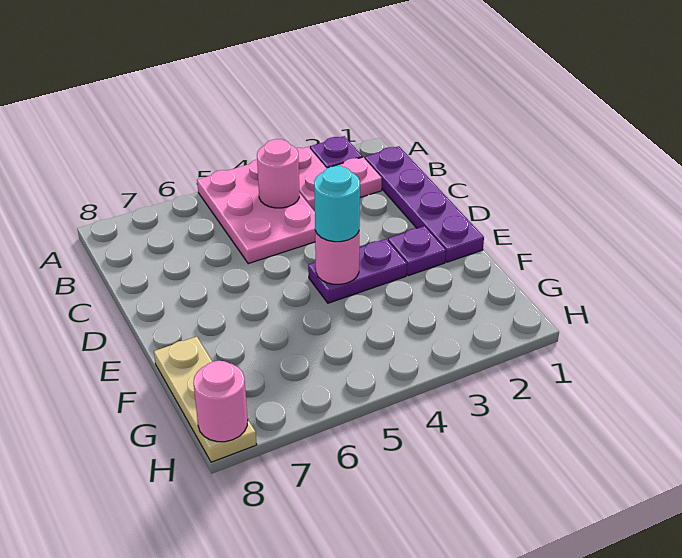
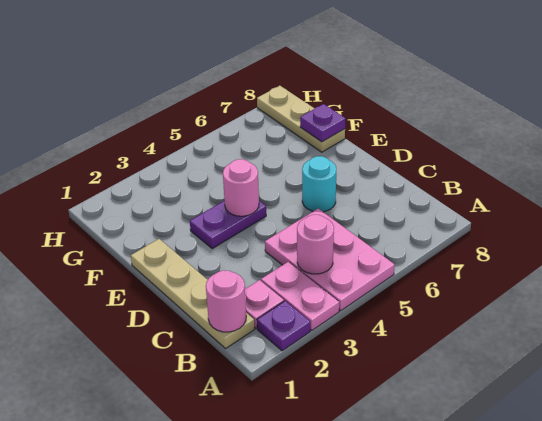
purple plate B1:E1 level 1 -> tan plate B1:E1 level 1
purple plate E2 level 1 -> purple plate F8 level 2
cyan round brick E4 level 3 -> cyan round brick D6 level 1
pink round brick H8 level 2 -> pink round brick B1 level 2

